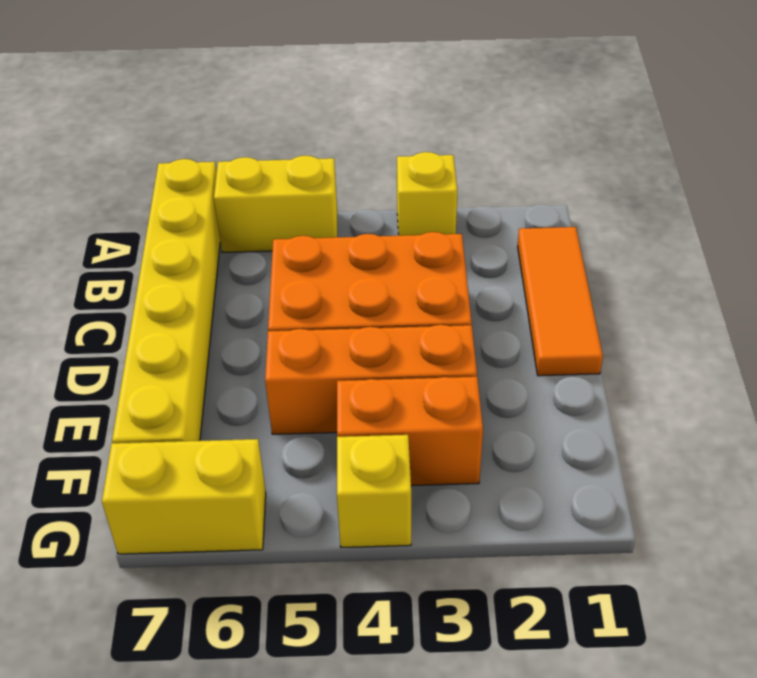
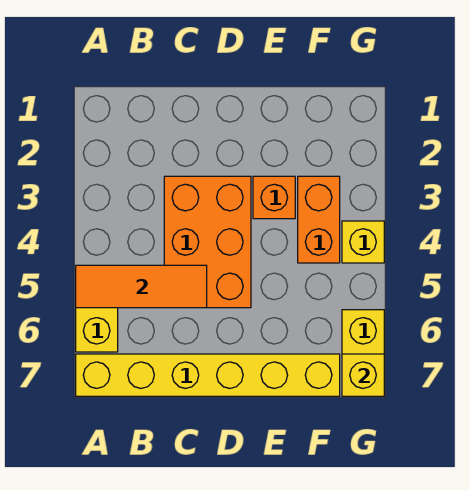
yellow brick A3 level 1 -> yellow brick G7 level 2
orange tile B1:D1 level 1 -> orange tile A5:C5 level 2
orange brick E3:E5 level 1 -> orange brick E3 level 1

